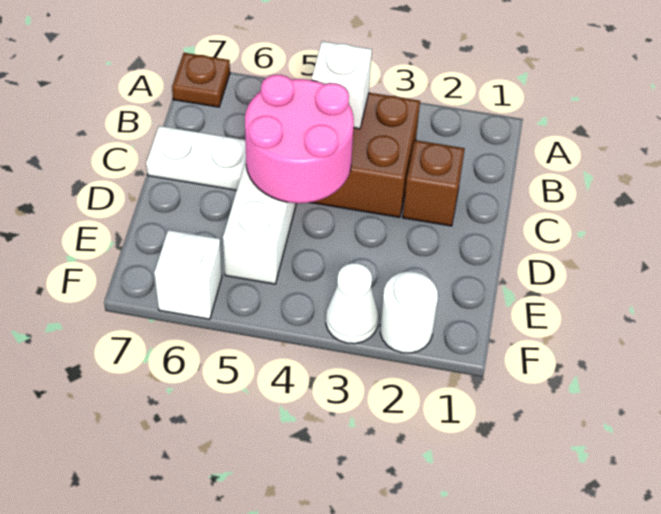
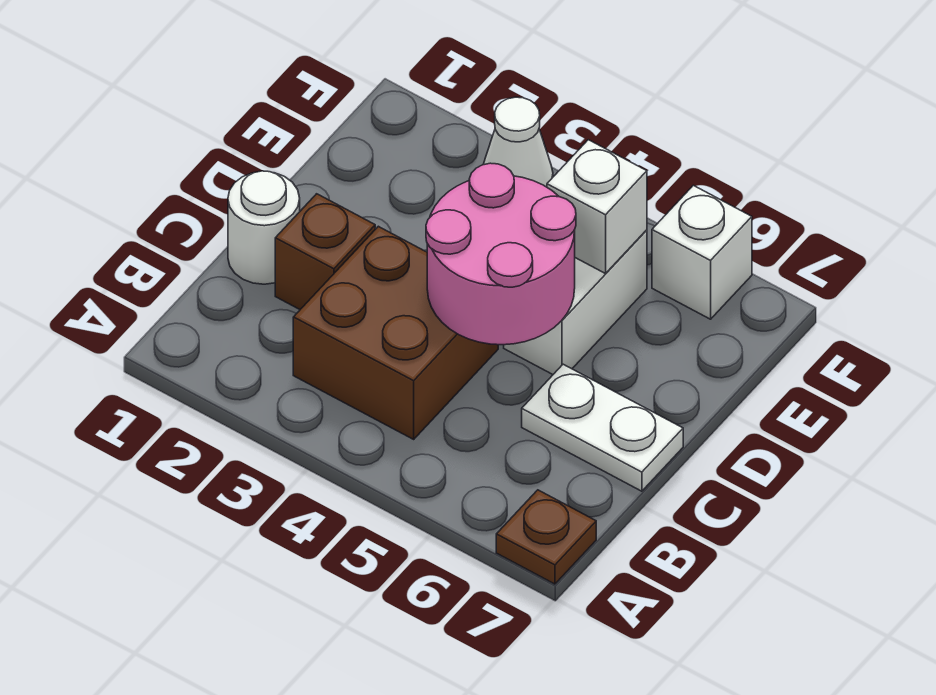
white brick B4 level 2 -> white brick E5 level 2
white round brick F2 level 1 -> white round brick C1 level 1

